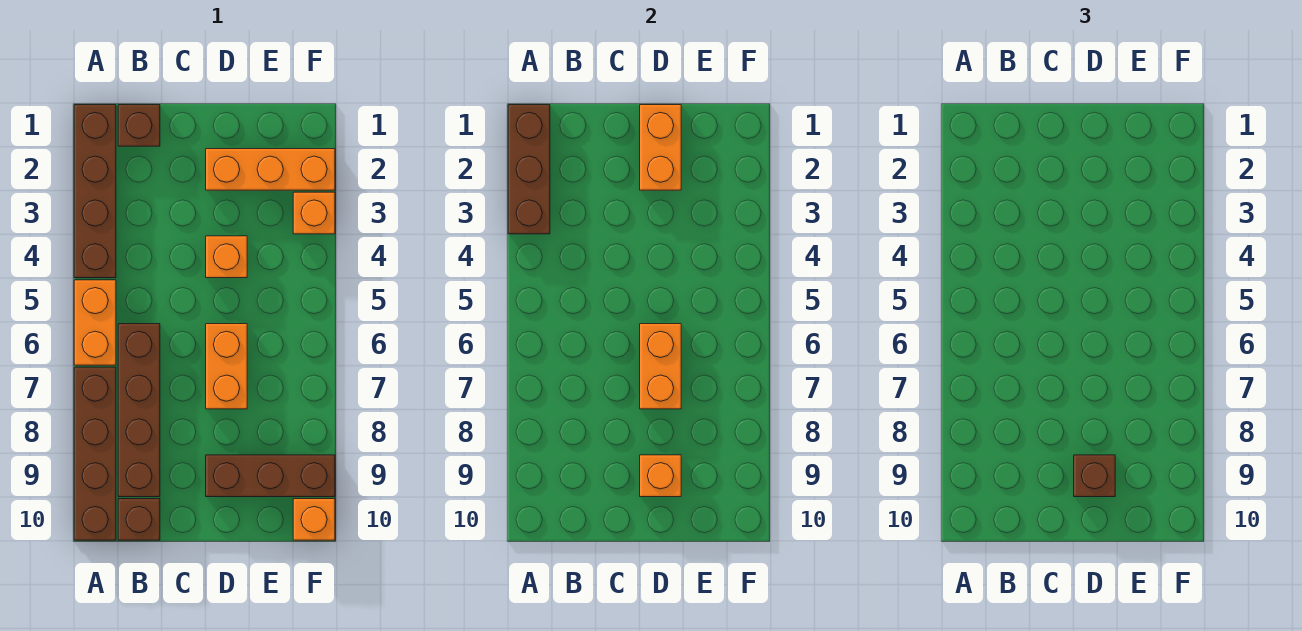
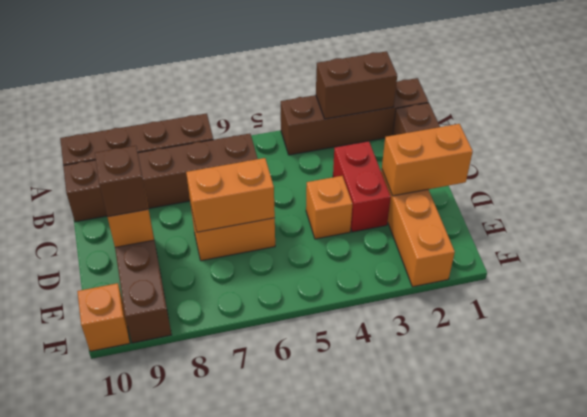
brown brick A1:A3 level 2 -> brown brick A2:A3 level 2
orange brick A5:A6 level 1 -> none
none -> red brick C3:D3 level 1
orange brick F3 level 1 -> none

